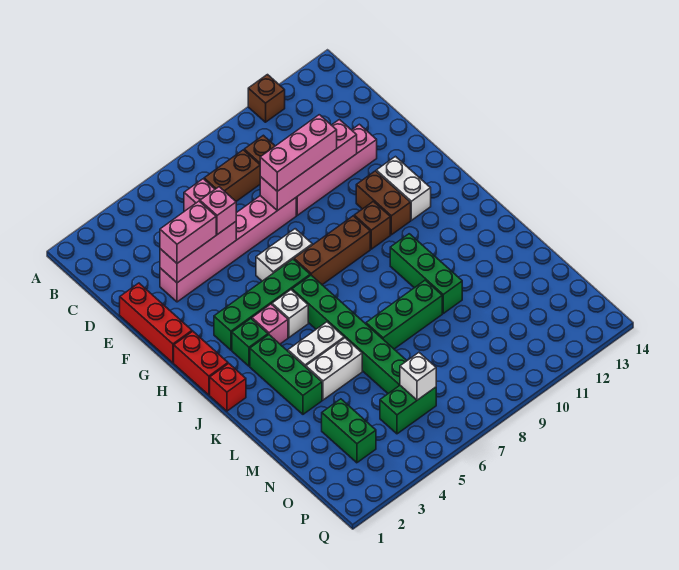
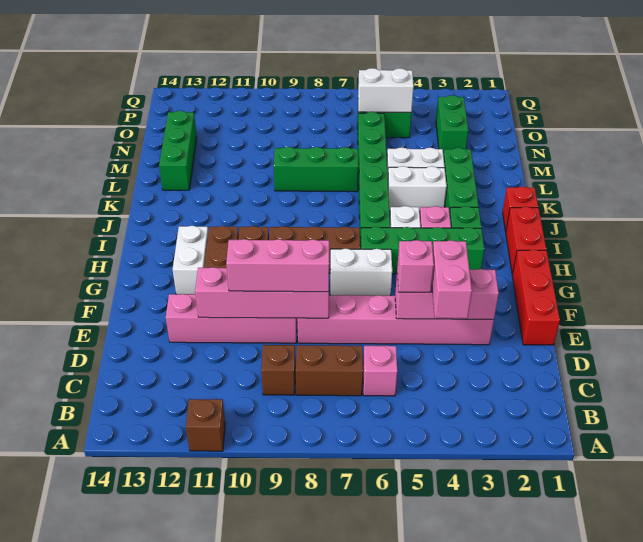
pink brick E3:E4 level 3 -> pink brick D4:E4 level 3
green brick J10:L10 level 1 -> green brick L13:N13 level 1
white brick O6 level 2 -> white brick O5:O6 level 2

